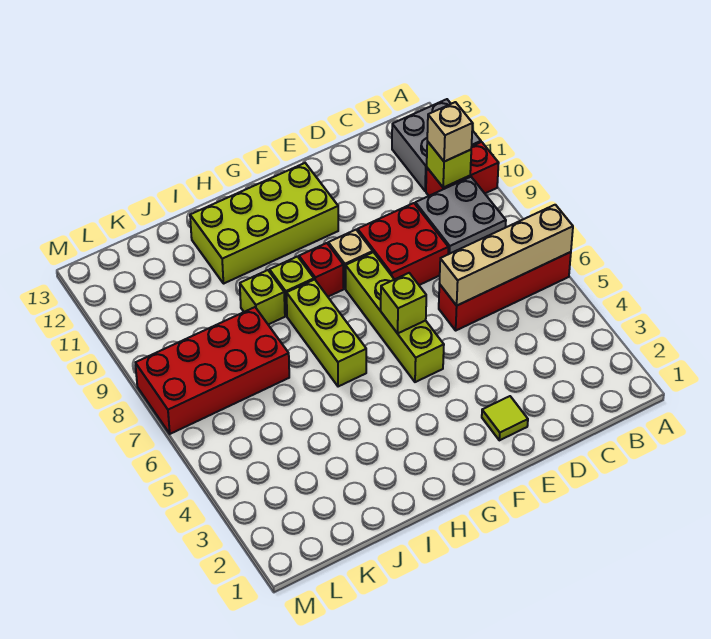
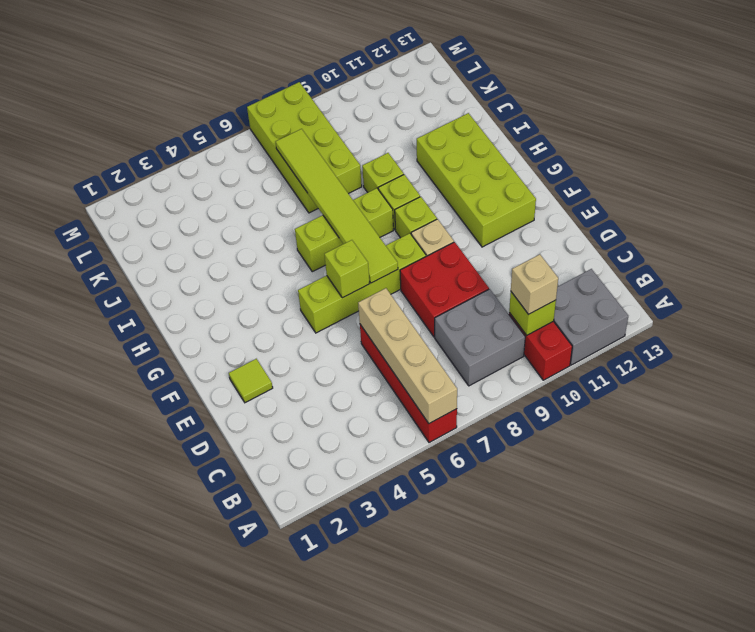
none -> lime tile F7:K7 level 2
red brick G9 level 1 -> lime brick G9 level 1
red brick J7:M8 level 1 -> lime brick J7:M8 level 1

